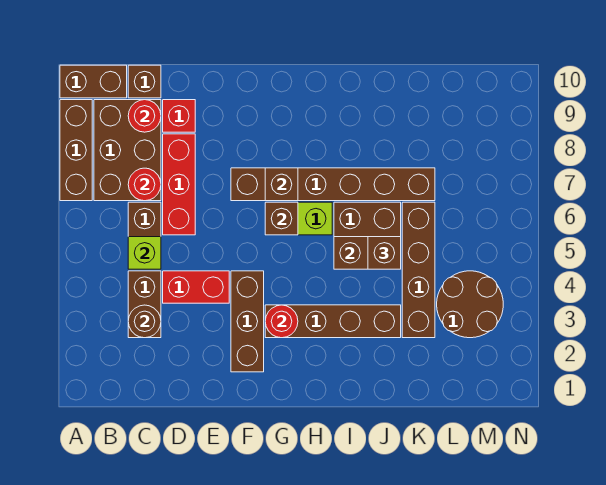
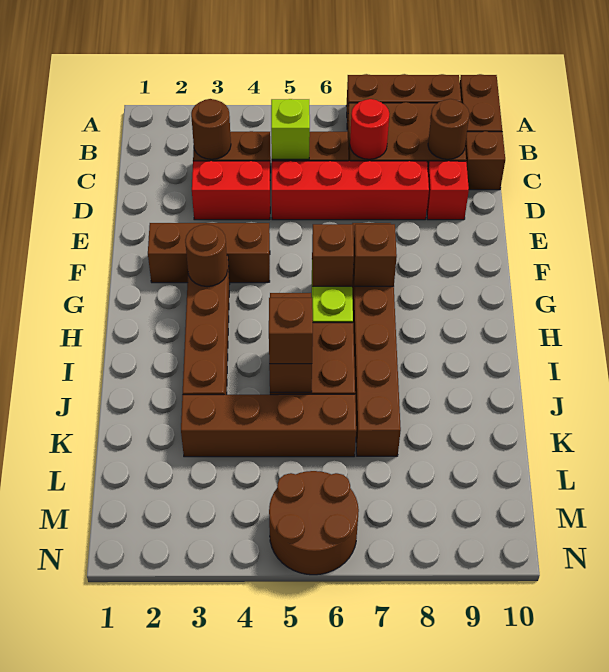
red round brick C9 level 2 -> brown round brick C9 level 2
red brick D4:E4 level 1 -> red brick D3:D4 level 1
red brick D6:D8 level 1 -> red brick D5:D8 level 1
red round brick G3 level 2 -> brown round brick G3 level 2
brown round brick L3:M4 level 1 -> brown round brick M5:N6 level 1

